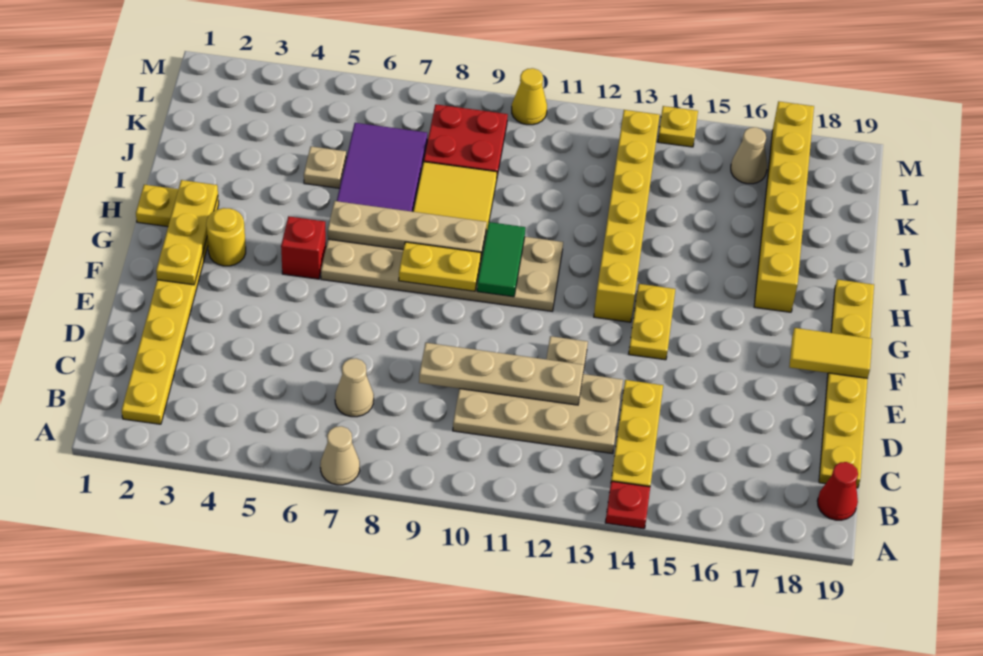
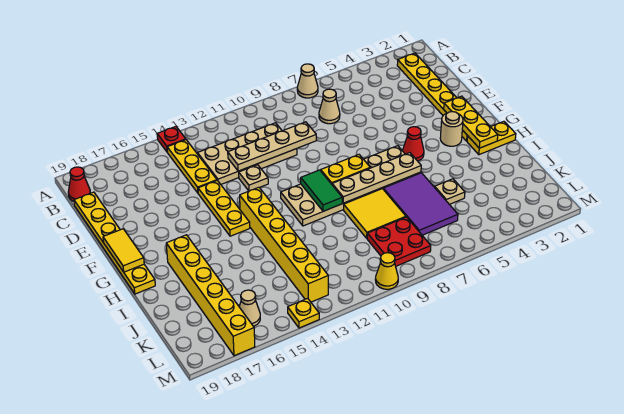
yellow plate F14:G14 level 1 -> yellow plate E14:G14 level 1
yellow tile F18:F19 level 2 -> yellow tile F19:G19 level 2
yellow round brick G3 level 1 -> tan round brick G3 level 1
red brick G5 level 1 -> red cone G5 level 1

